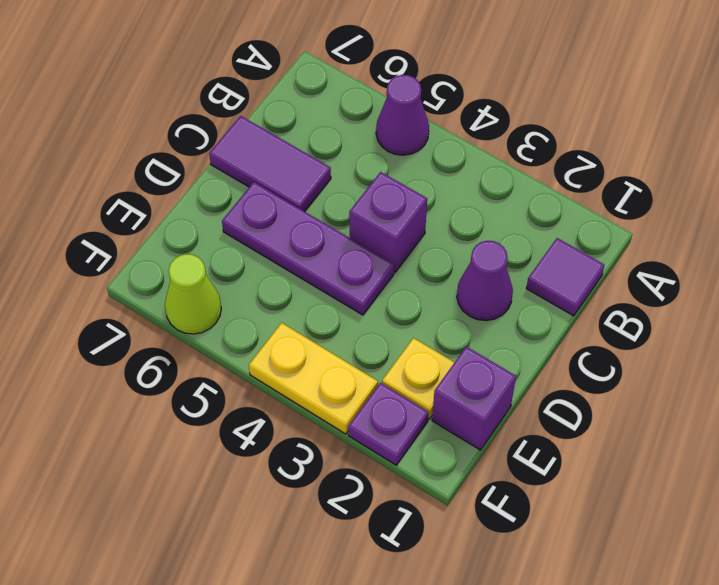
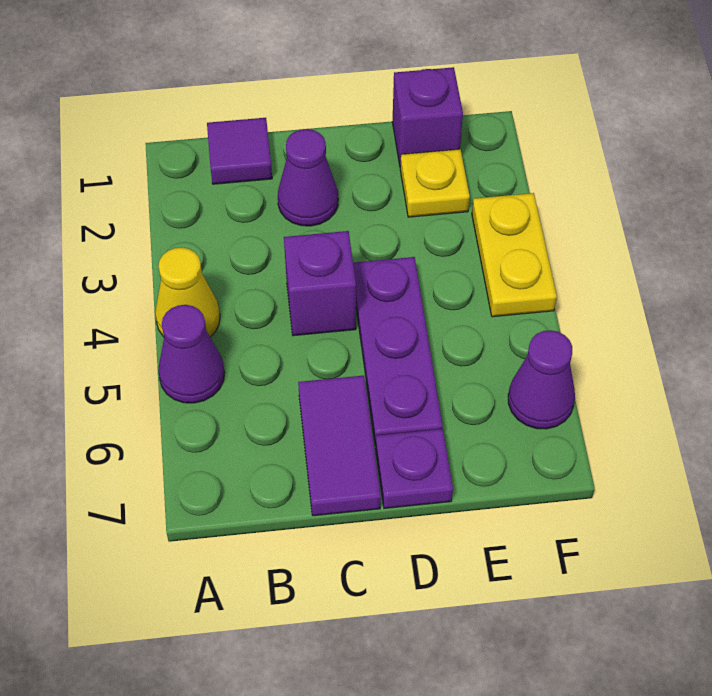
none -> yellow cone A4 level 1
purple plate F2 level 1 -> purple plate D7 level 1
lime cone F6 level 1 -> purple cone F6 level 1

